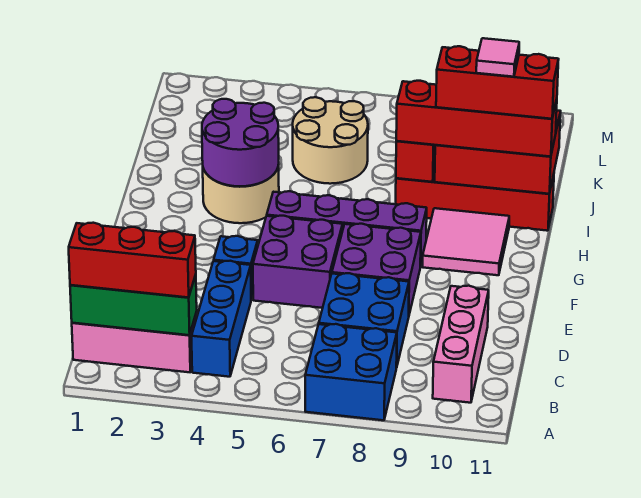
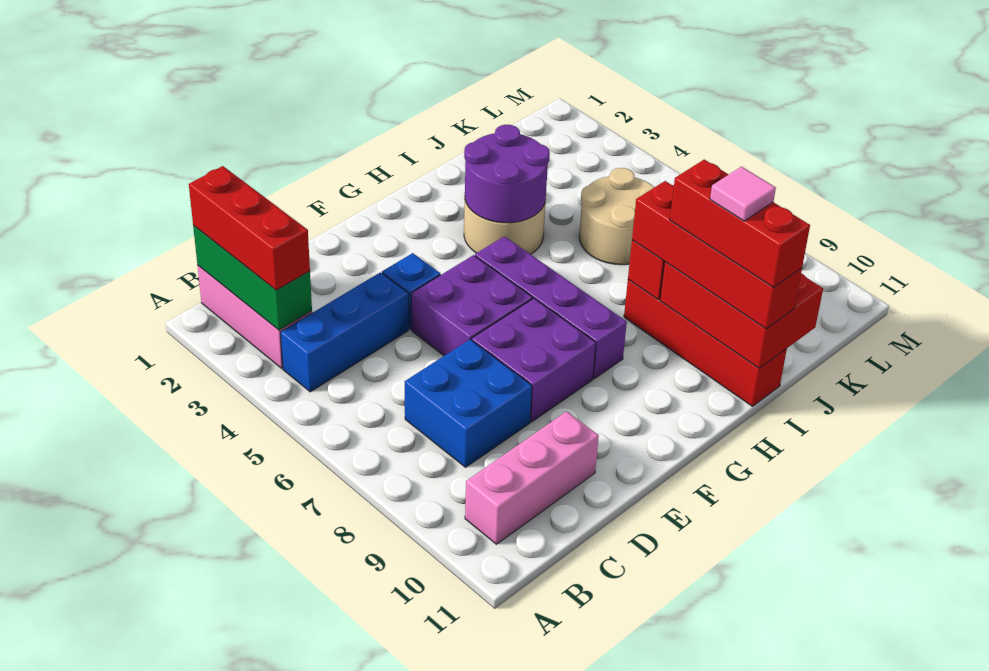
blue brick A7:B8 level 1 -> none
pink tile G9:H10 level 1 -> none

